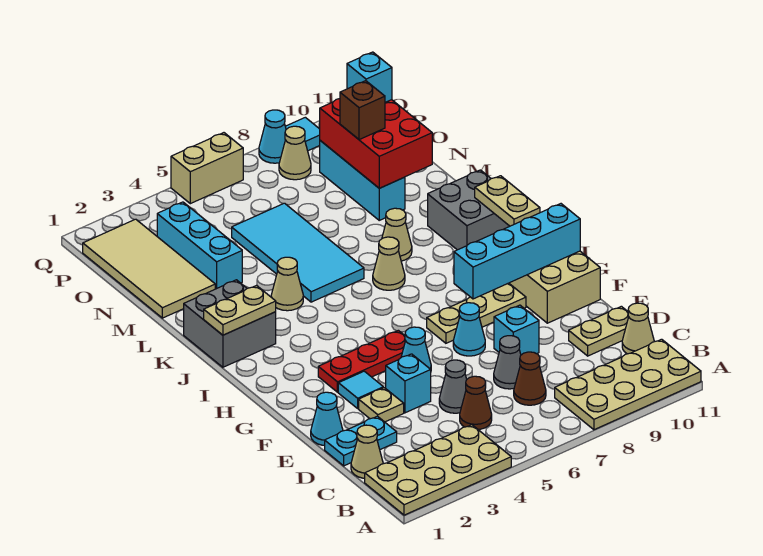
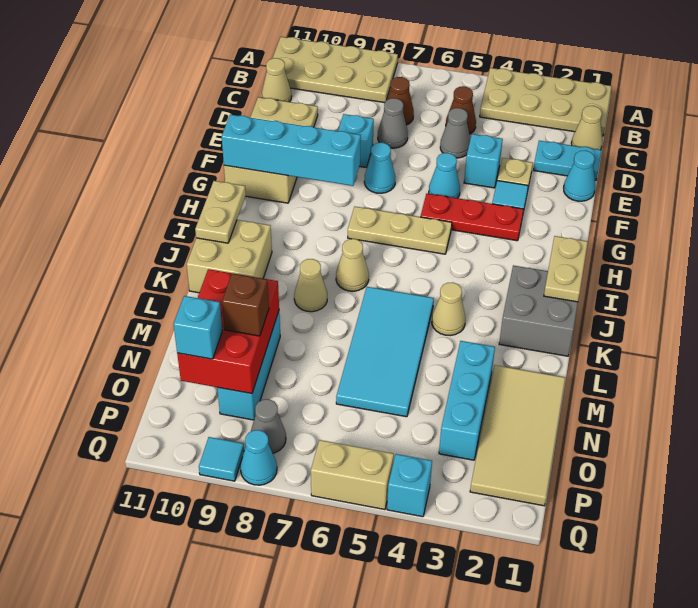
tan plate G7:G9 level 1 -> tan plate H5:H7 level 1
tan plate J1:J2 level 2 -> tan plate I1:J1 level 2
grey brick J10:K11 level 1 -> tan brick J10:K11 level 1
tan cone P8 level 1 -> grey cone P8 level 1
none -> cyan brick Q4 level 1

